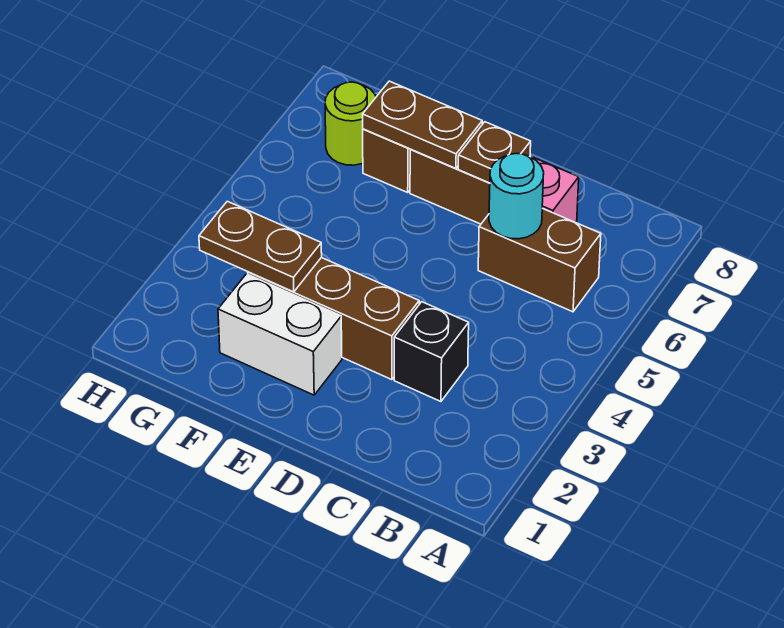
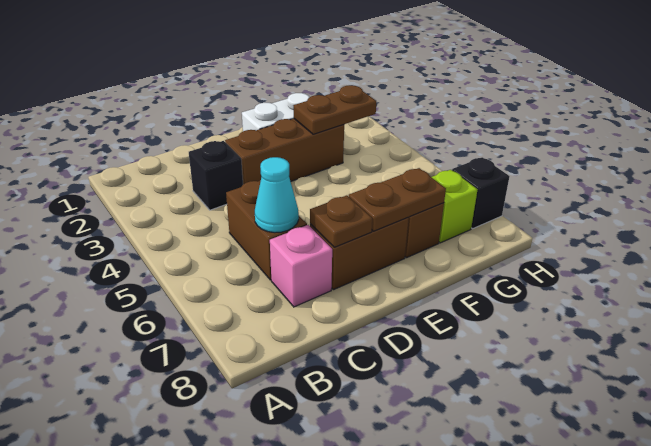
brown brick B6:C6 level 1 -> brown brick C5:C6 level 1
cyan round brick C6 level 2 -> cyan cone C6 level 2
lime round brick G7 level 1 -> lime brick G7 level 1
none -> black brick H7 level 1

